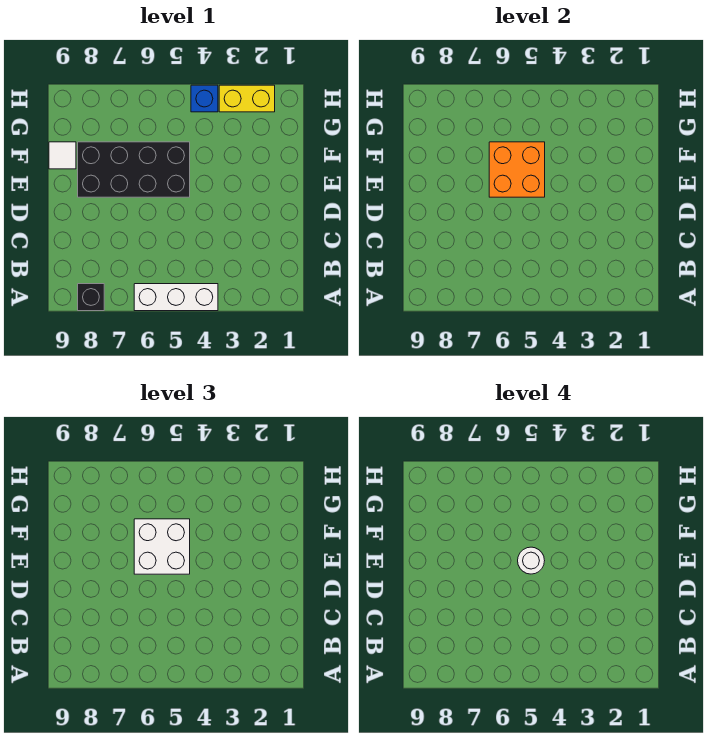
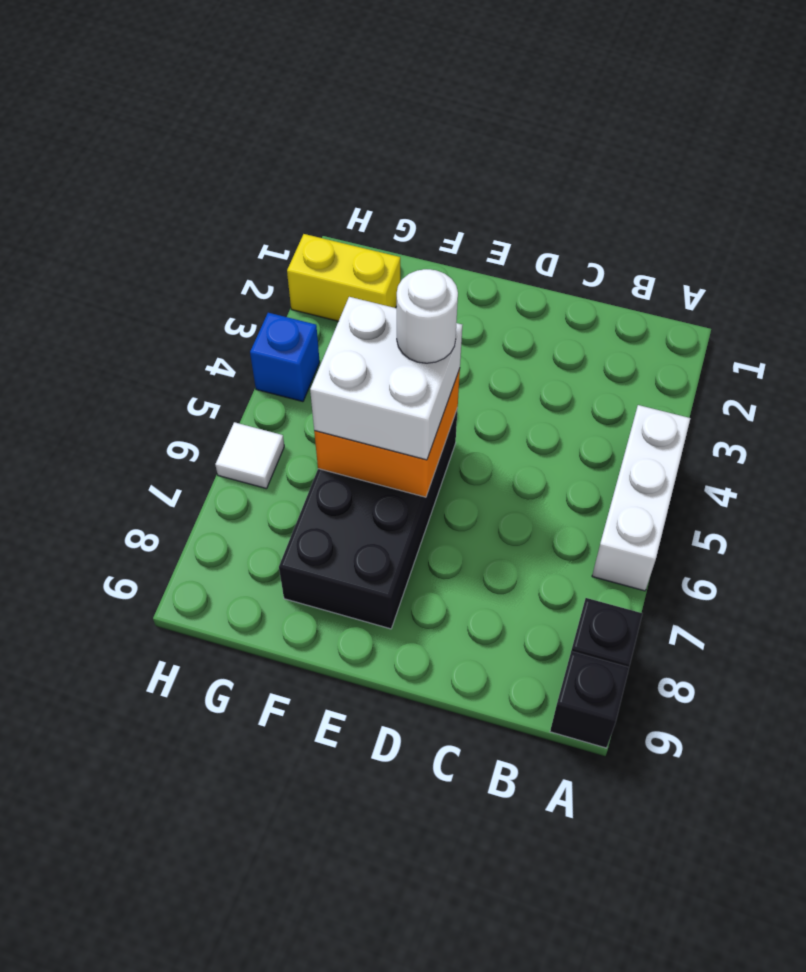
none -> black brick A9 level 1
white tile F9 level 1 -> white tile H6 level 1
yellow brick H2:H3 level 1 -> yellow brick G2:H2 level 1

